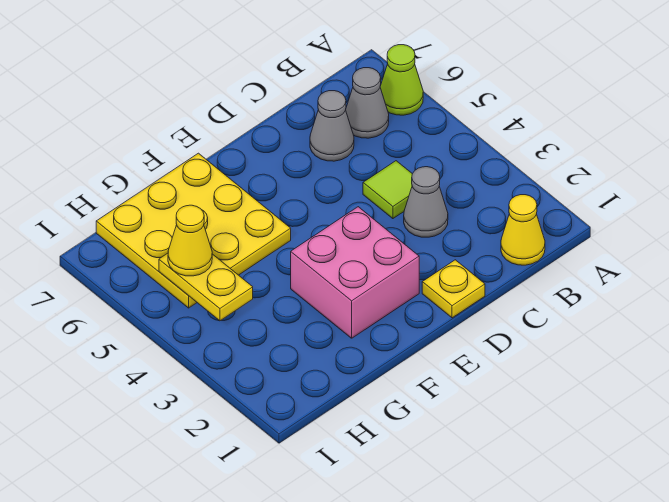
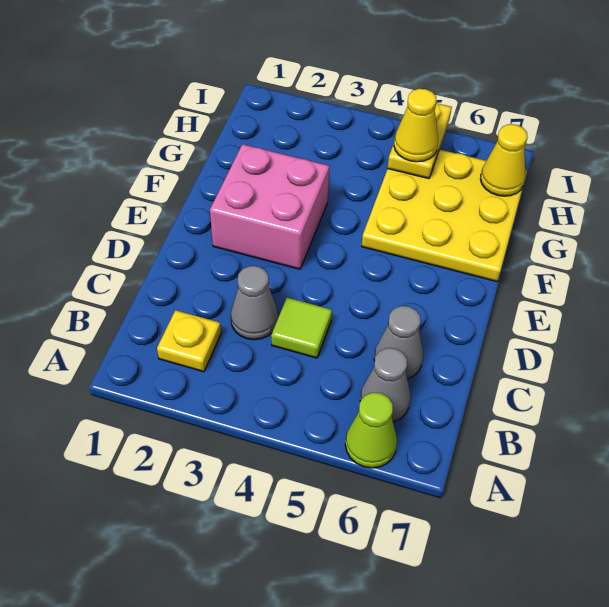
yellow cone B1 level 1 -> yellow cone H7 level 2
yellow plate D1 level 1 -> yellow plate B2 level 1
yellow plate H4:H5 level 2 -> yellow plate H5:I5 level 2

